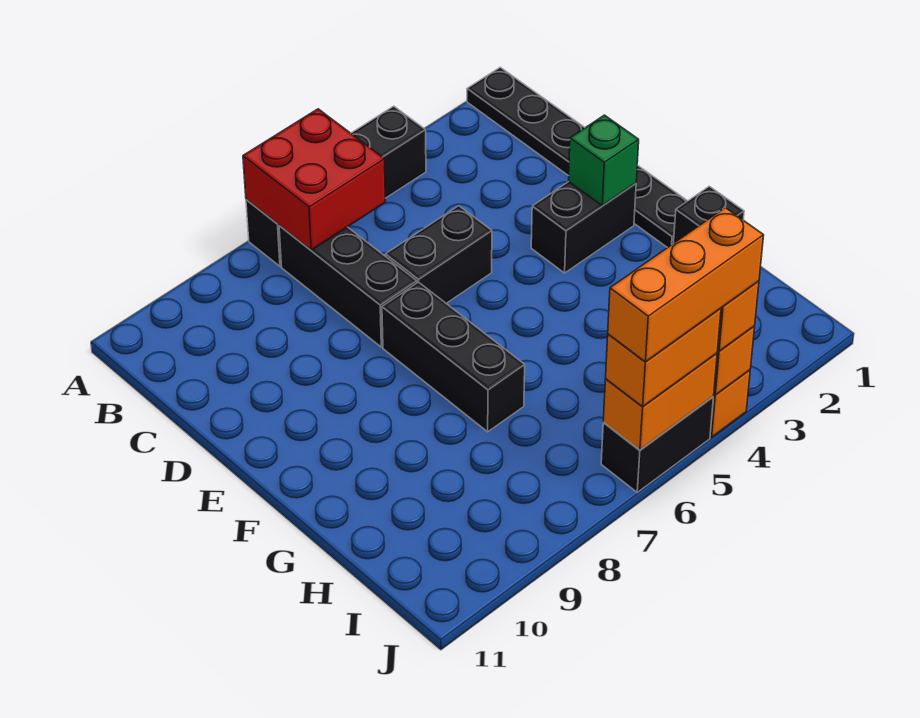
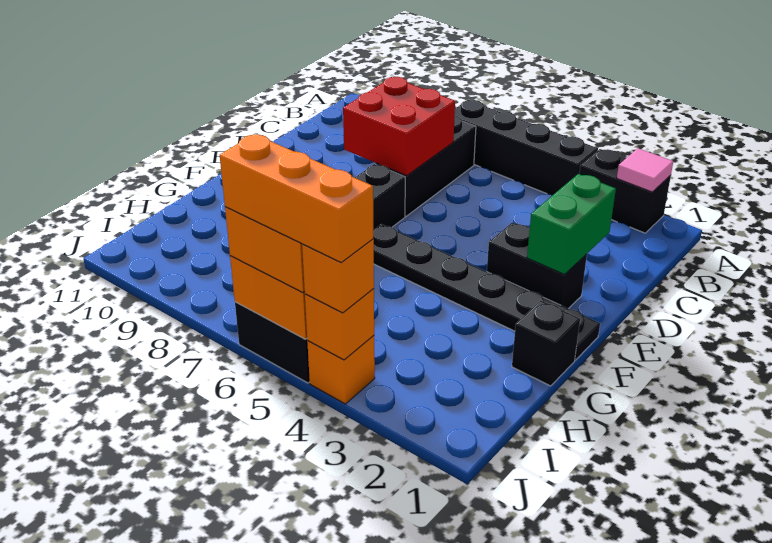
black plate A1:F1 level 1 -> black plate F1:F6 level 1
none -> pink tile A2 level 2
red brick A6:B7 level 2 -> red brick C7:D8 level 2
black brick D5:D6 level 1 -> black brick A2:A3 level 1
green brick E2 level 2 -> green brick D2:E2 level 2

